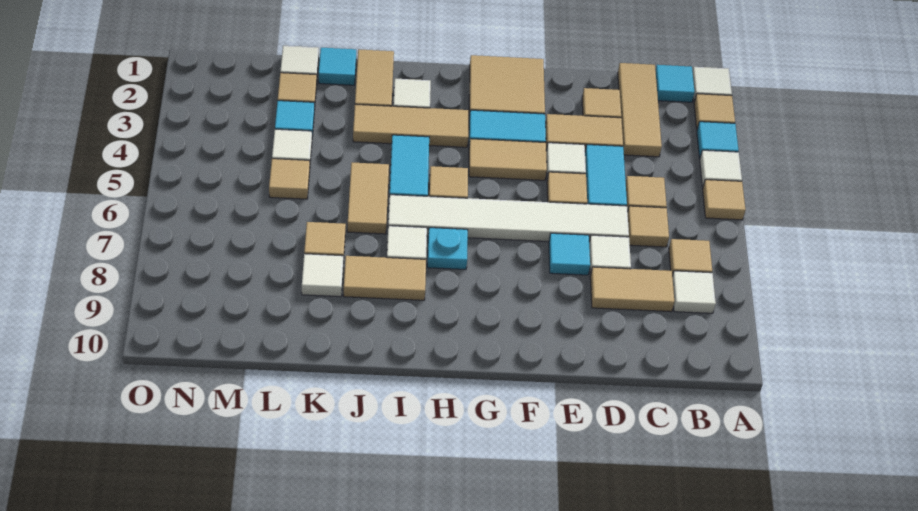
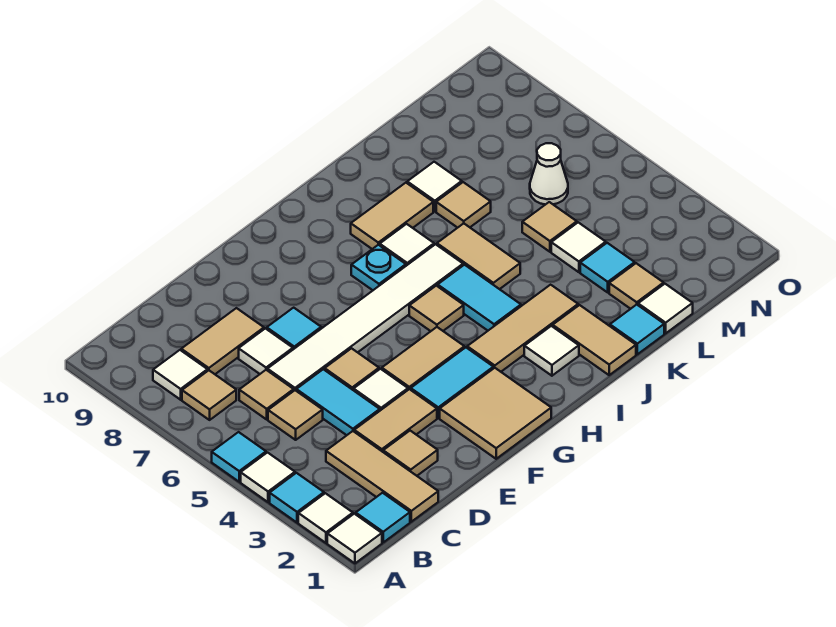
tan tile A2 level 1 -> white tile A2 level 1
tan tile A5 level 1 -> cyan tile A5 level 1
none -> white cone M6 level 1

